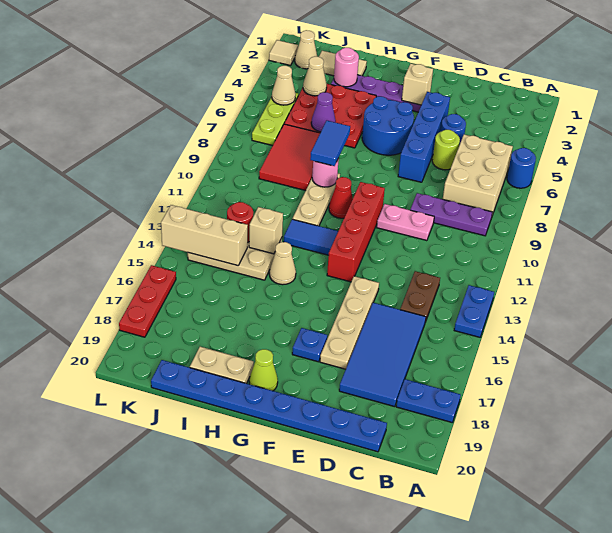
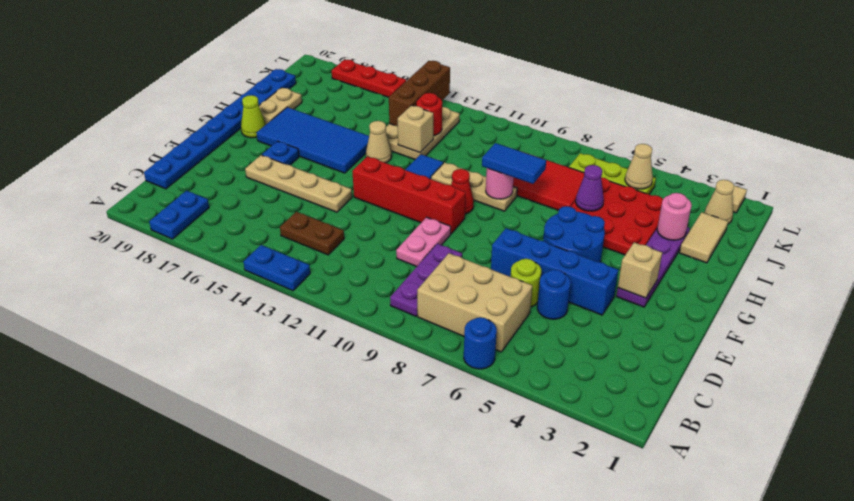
blue tile C15:D18 level 1 -> blue tile G15:H18 level 1
tan cone J4 level 2 -> none
tan brick J14:L14 level 2 -> brown brick J14:L14 level 2

